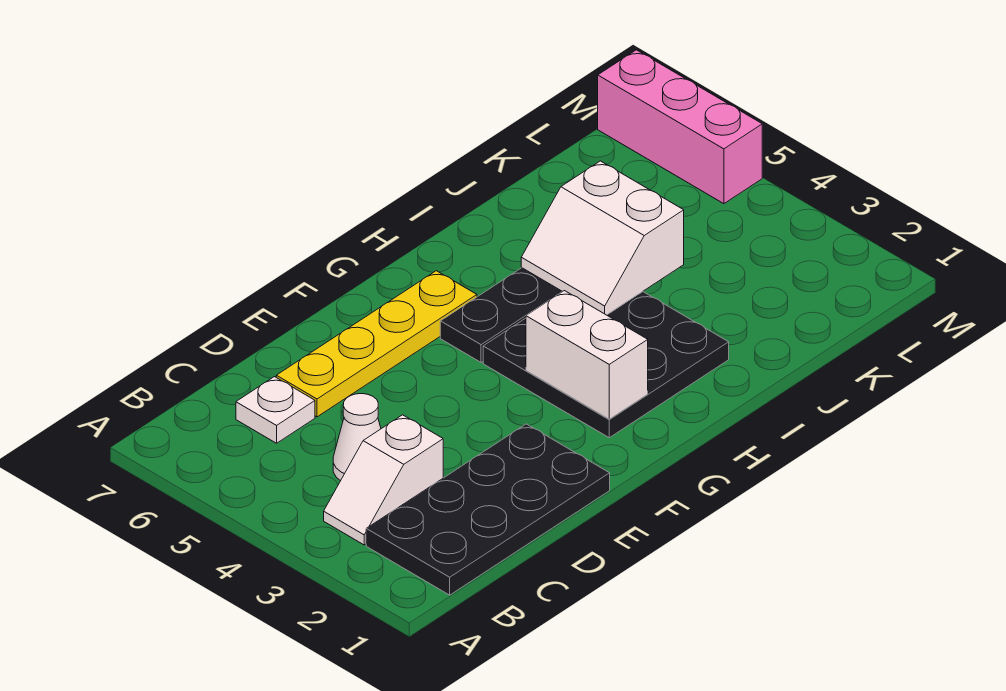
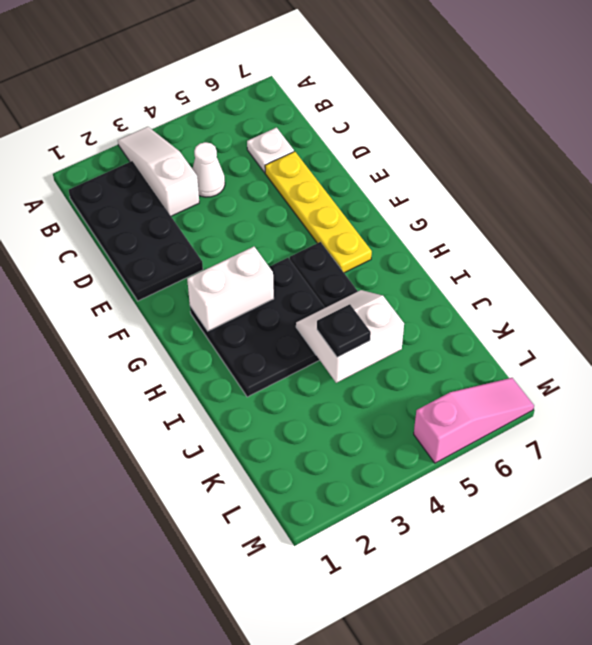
white slope B3:C3 level 1 top C -> white slope A3:C3 level 1 top C
none -> black plate J4 level 3
pink brick M5:M7 level 1 -> pink slope M5:M7 level 1 top 5

